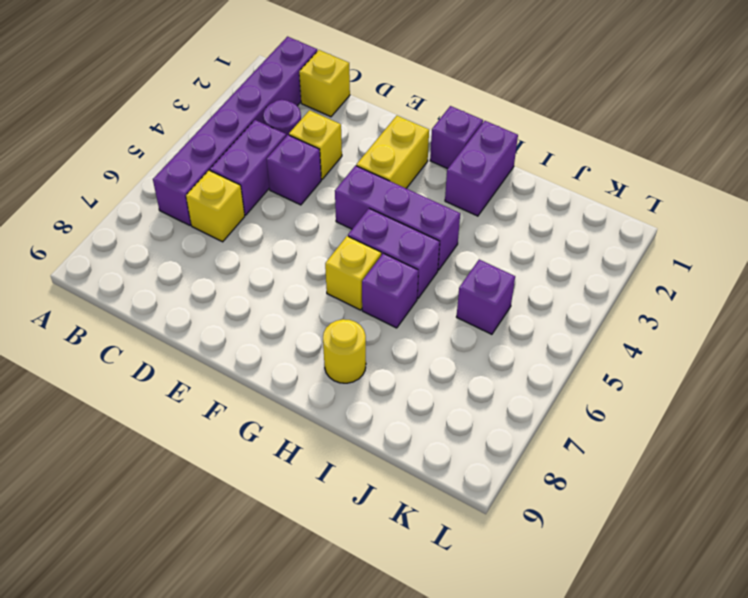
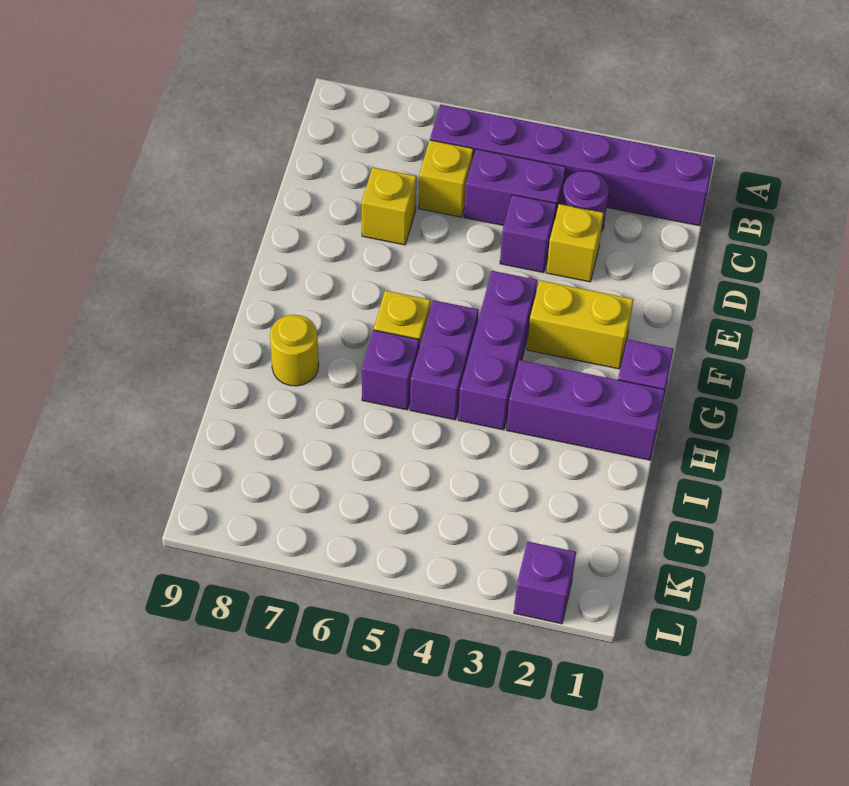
yellow brick C1 level 1 -> yellow brick D7 level 1
purple brick H1:H2 level 1 -> purple brick H1:H3 level 1
purple brick J5 level 1 -> purple brick L2 level 1

